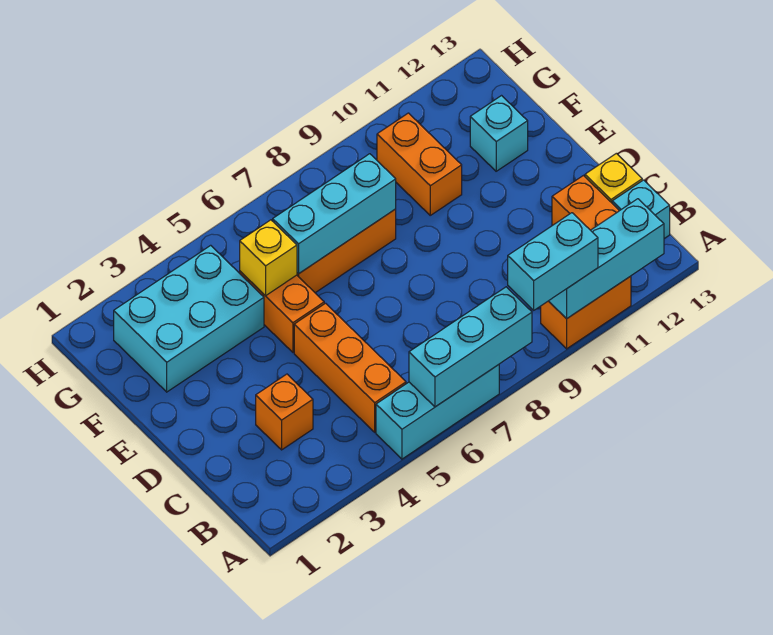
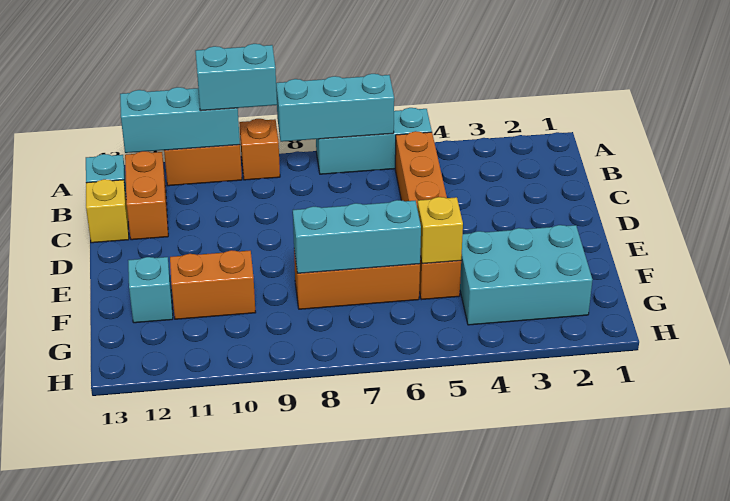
orange brick C3 level 1 -> orange brick A9 level 1
orange brick F10:G10 level 1 -> orange brick F10:F11 level 1

